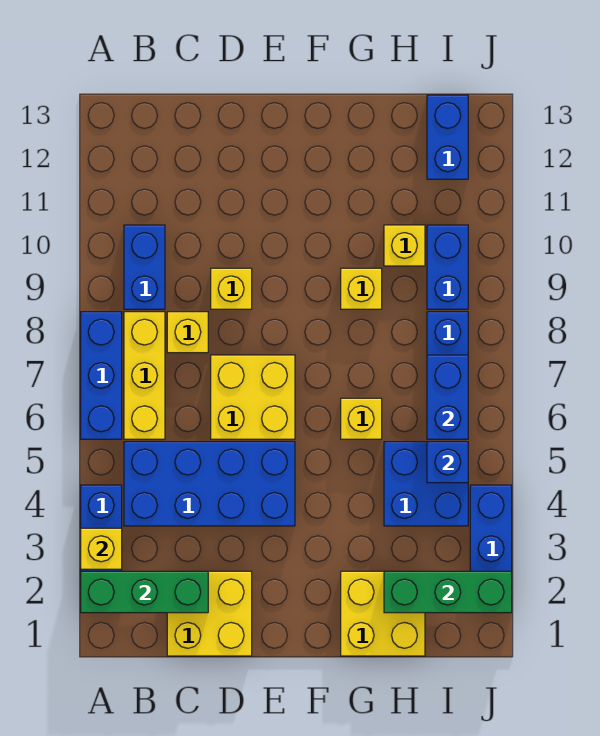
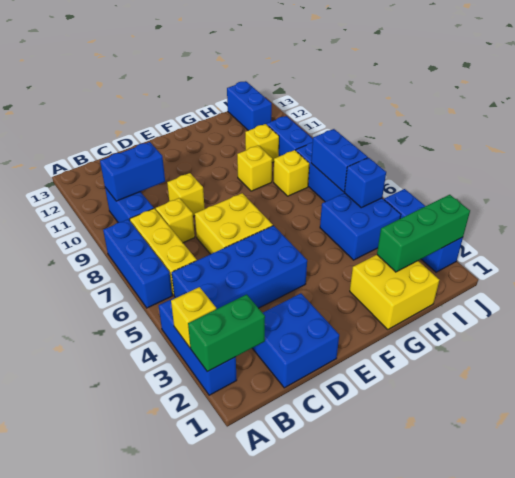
green brick A2:C2 level 2 -> green brick A2:B2 level 2
none -> blue brick B10:C10 level 2
yellow brick C1:D2 level 1 -> blue brick C1:D2 level 1
yellow brick G6 level 1 -> yellow brick H8 level 1

